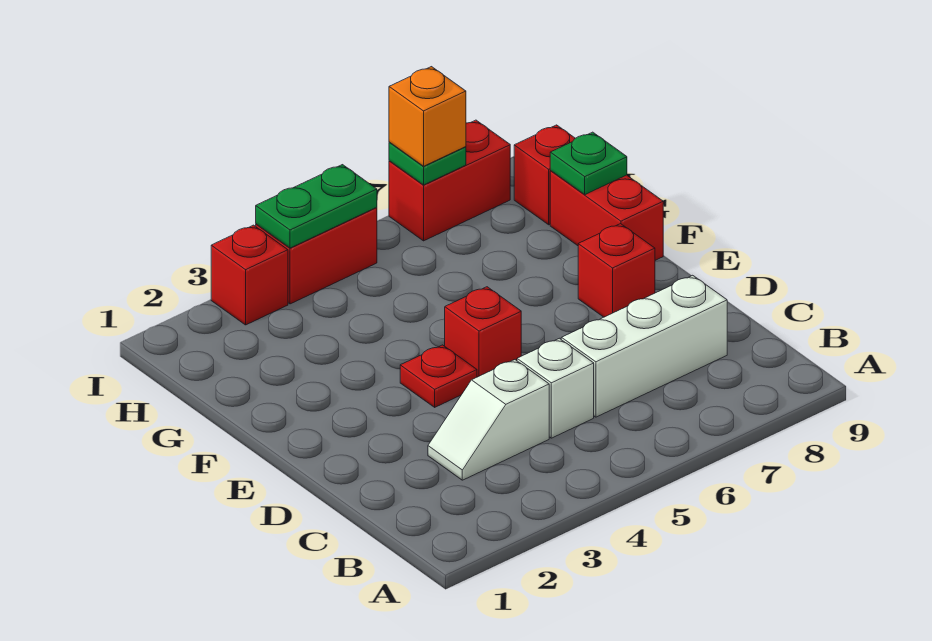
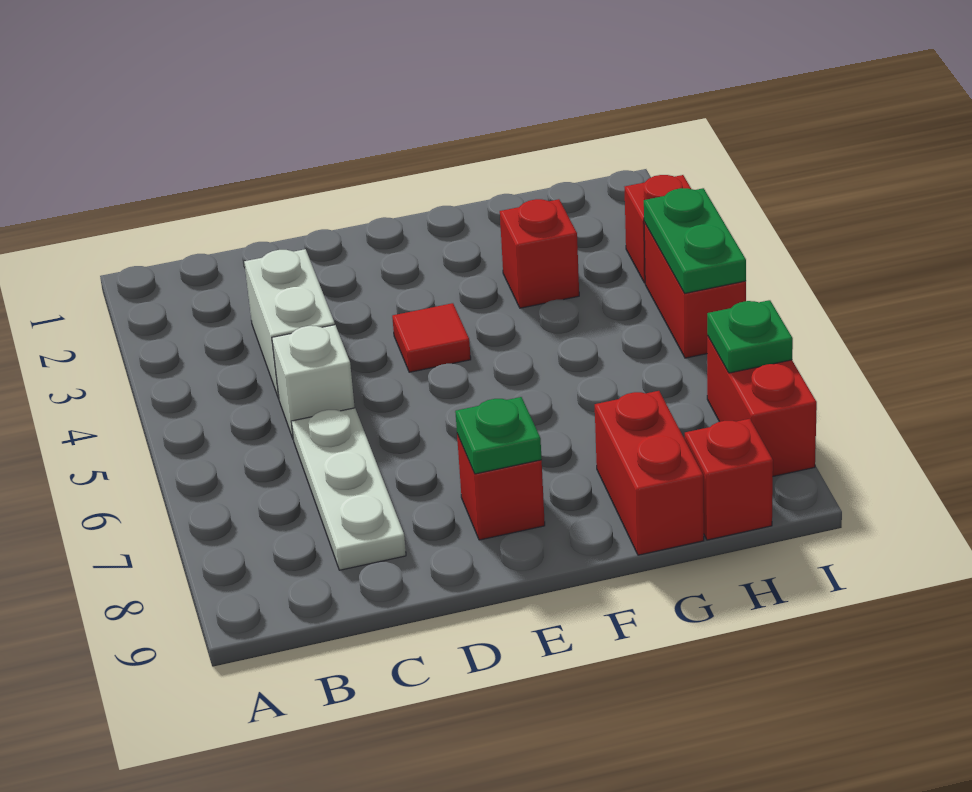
white slope C3:C4 level 1 top 4 -> white brick C3:C4 level 1
white brick C6:C8 level 1 -> white plate C6:C8 level 1
red plate E4 level 1 -> red tile E4 level 1
red brick E5 level 1 -> red brick G3 level 1
red brick F9:G9 level 1 -> red brick G8:G9 level 1
green plate G9 level 2 -> green plate E8 level 2
orange brick I7 level 3 -> none

